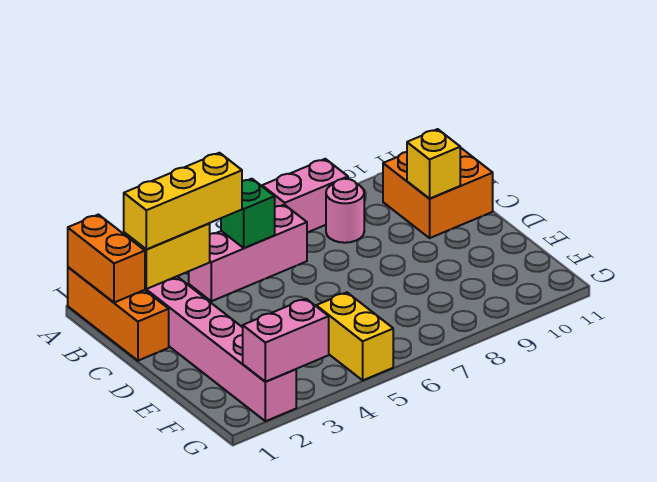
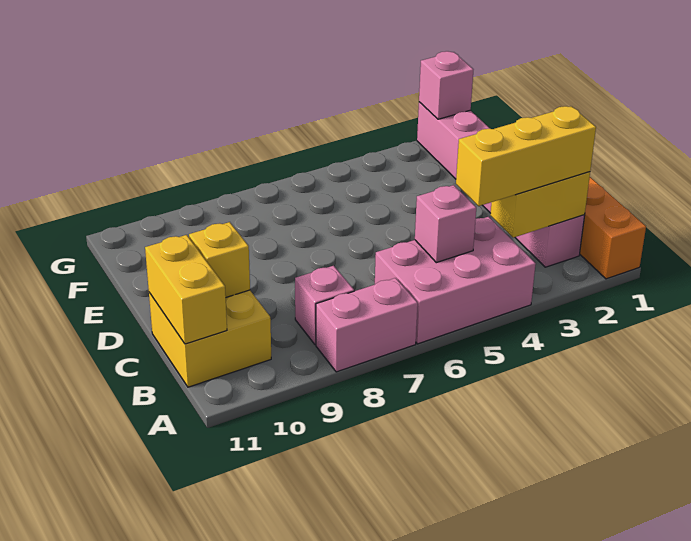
orange brick A1:B1 level 2 -> none
pink brick B4:B6 level 1 -> pink brick A4:B6 level 1
green brick B5 level 2 -> pink brick B5 level 2
pink round brick B8 level 1 -> pink brick B8 level 1
orange brick B10:C11 level 1 -> yellow brick B10:C11 level 1
yellow brick F5:G5 level 1 -> yellow brick B11:C11 level 2
pink brick G2:G3 level 2 -> pink brick G2 level 2

